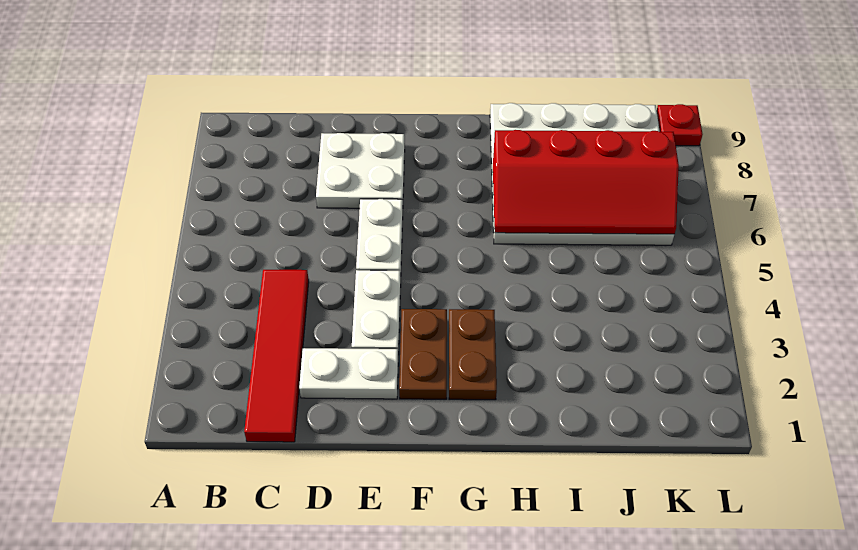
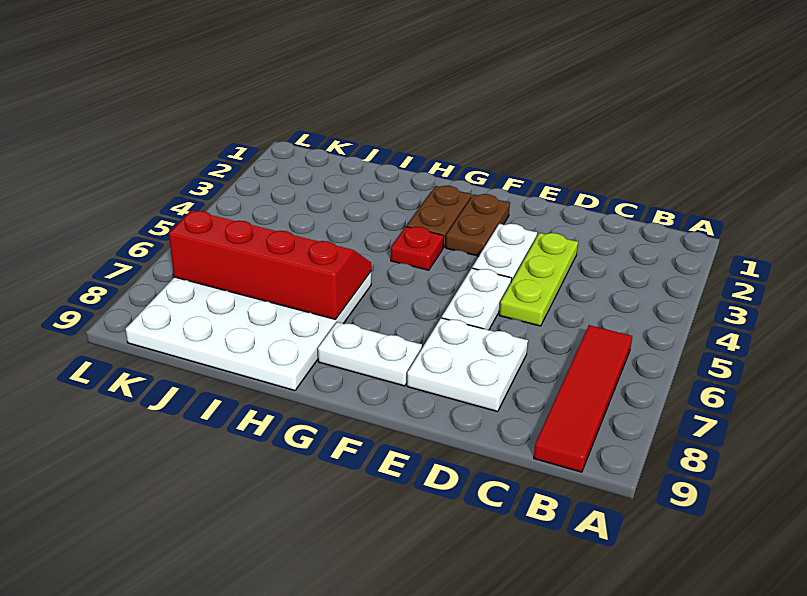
red tile C1:C4 level 1 -> red tile B6:B9 level 1
white plate D2:E2 level 1 -> white plate F8:G8 level 1
none -> lime plate D3:D5 level 1
red plate L9 level 1 -> red plate G4 level 1

